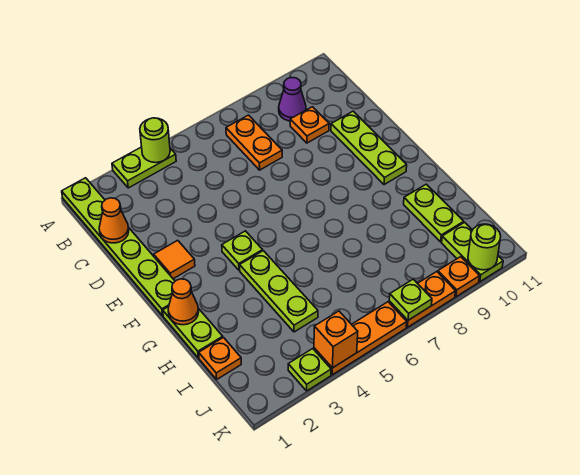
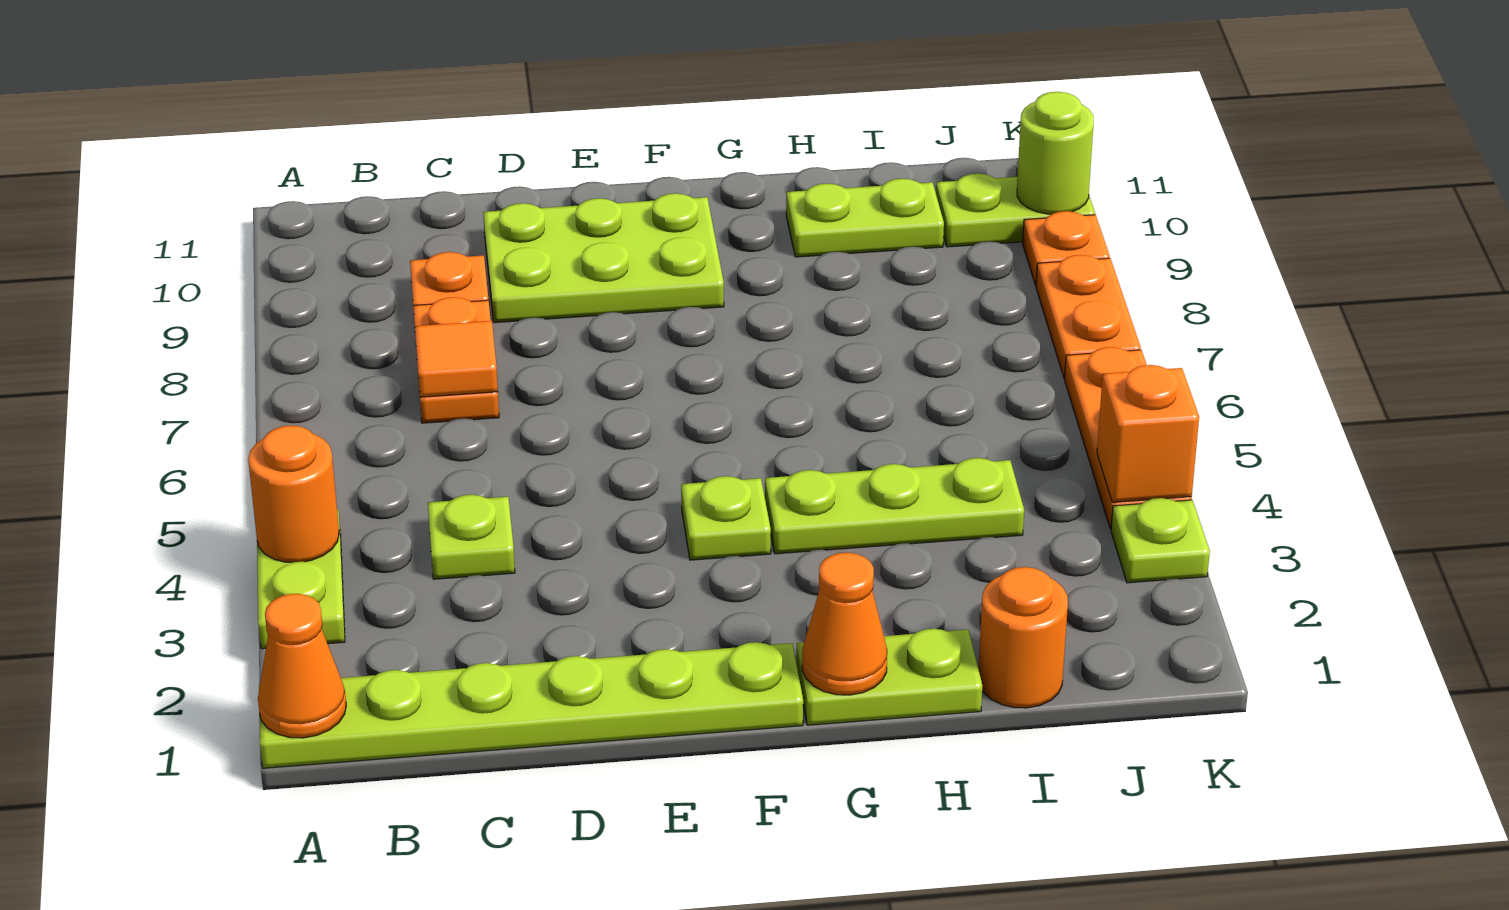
lime round brick A4 level 2 -> orange round brick A4 level 2
orange plate B7:C7 level 1 -> orange plate C7:C8 level 1
purple cone B9 level 1 -> none
orange cone C1 level 2 -> orange cone A1 level 2
lime plate D10:F10 level 1 -> lime plate D9:F10 level 1
orange tile E2 level 1 -> orange tile C7 level 2
orange plate I1 level 1 -> orange round brick I1 level 1
lime plate K7 level 2 -> lime plate C4 level 1

